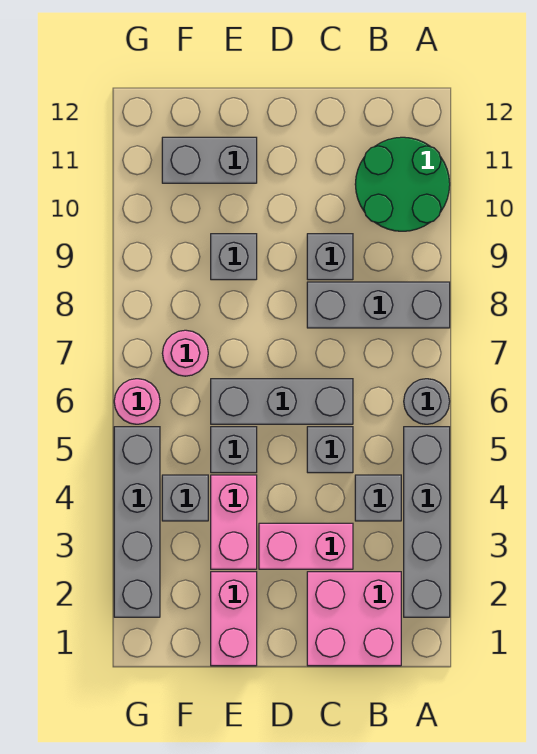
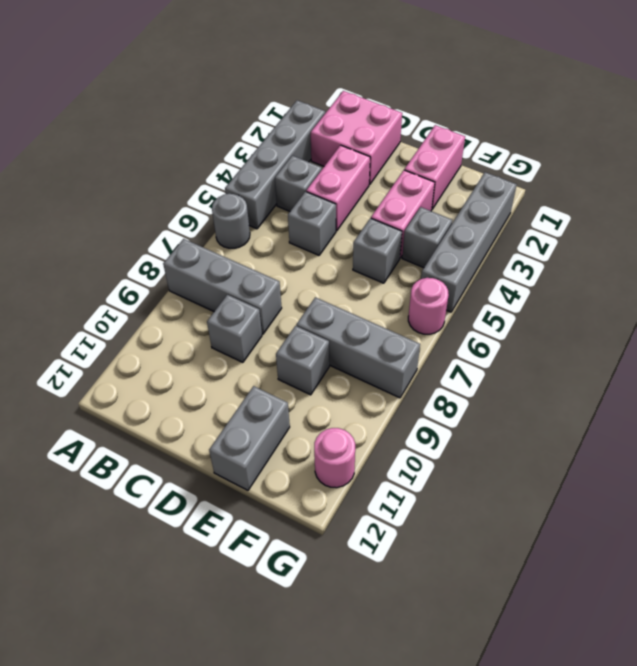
green round brick A10:B11 level 1 -> none
pink brick C3:D3 level 1 -> pink brick C3:C4 level 1
grey brick C6:E6 level 1 -> grey brick E8:G8 level 1
grey brick E11:F11 level 1 -> grey brick E11:E12 level 1
pink round brick F7 level 1 -> pink round brick G11 level 1

